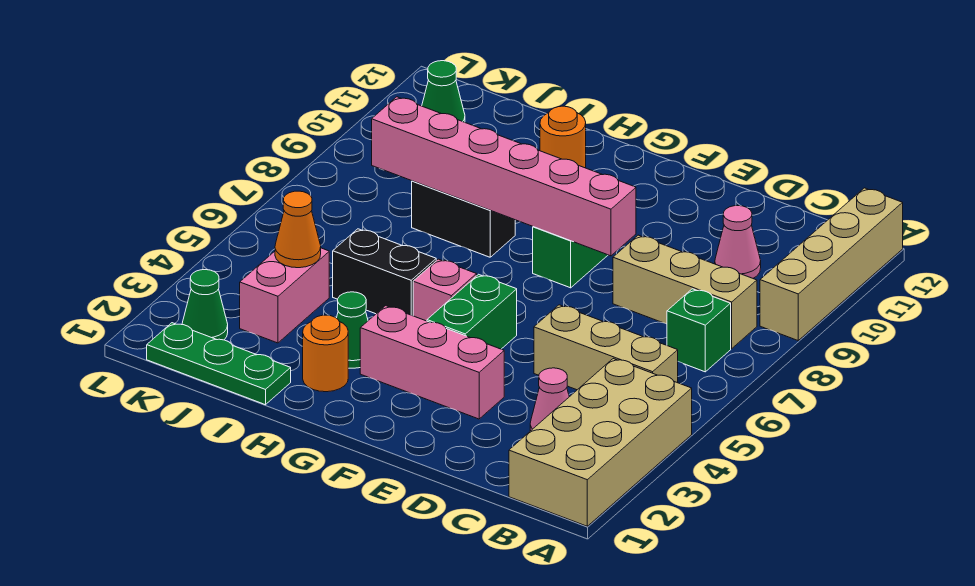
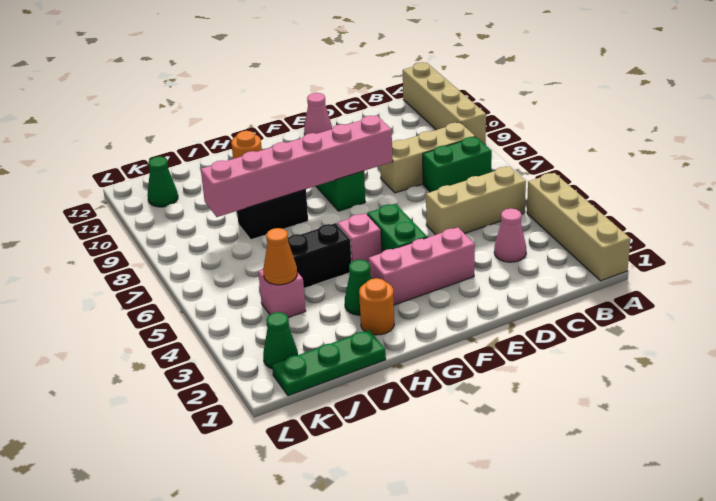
tan brick A1:B4 level 1 -> tan brick A1:A4 level 1
green brick B7 level 1 -> green brick B7:C7 level 1
pink cone C10 level 1 -> pink cone E12 level 1
pink brick J3:J4 level 1 -> pink brick J4 level 1

